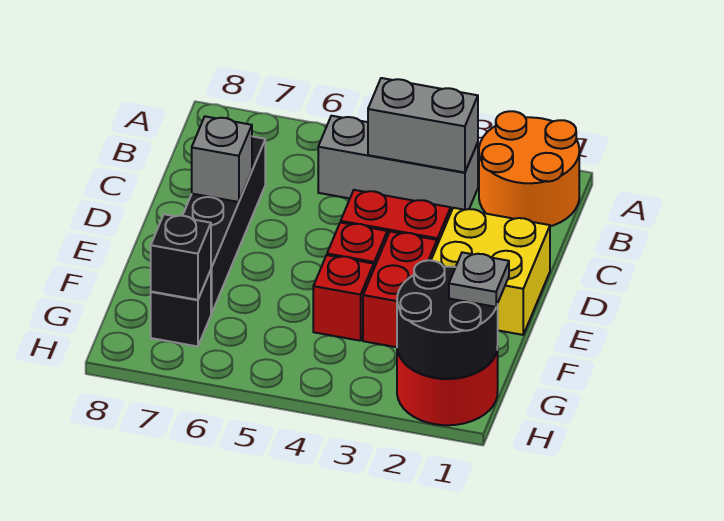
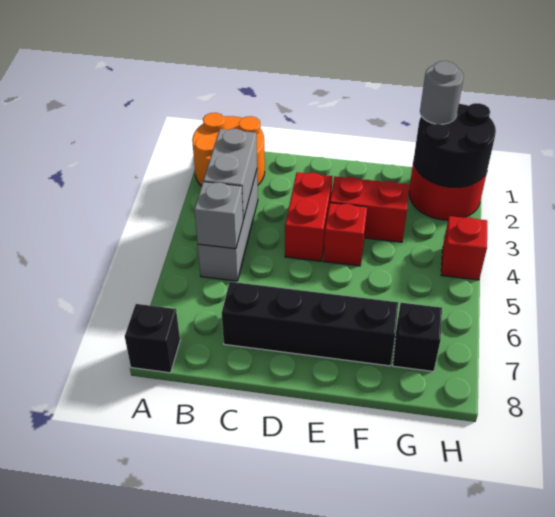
yellow brick D1:E2 level 1 -> none
grey brick D7 level 2 -> grey brick B5 level 2
red brick F4 level 1 -> red brick H4 level 1
grey plate G1 level 3 -> grey round brick G1 level 3
black brick G7 level 2 -> black brick A8 level 1

